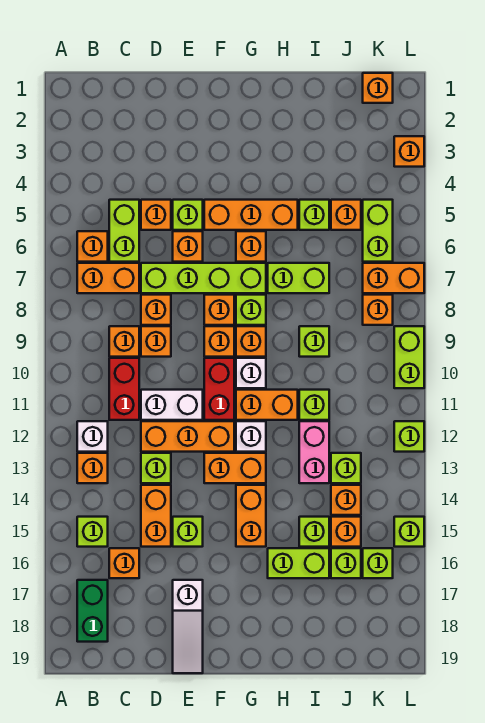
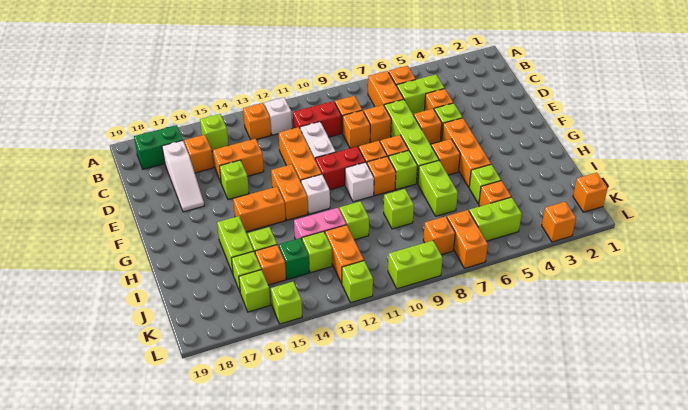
lime brick D13 level 1 -> none
white slope E17:E19 level 1 top 17 -> white slope C17:E17 level 1 top C
orange brick G11:H11 level 1 -> orange brick J12:K12 level 1
orange brick J14 level 1 -> green brick J14 level 1

